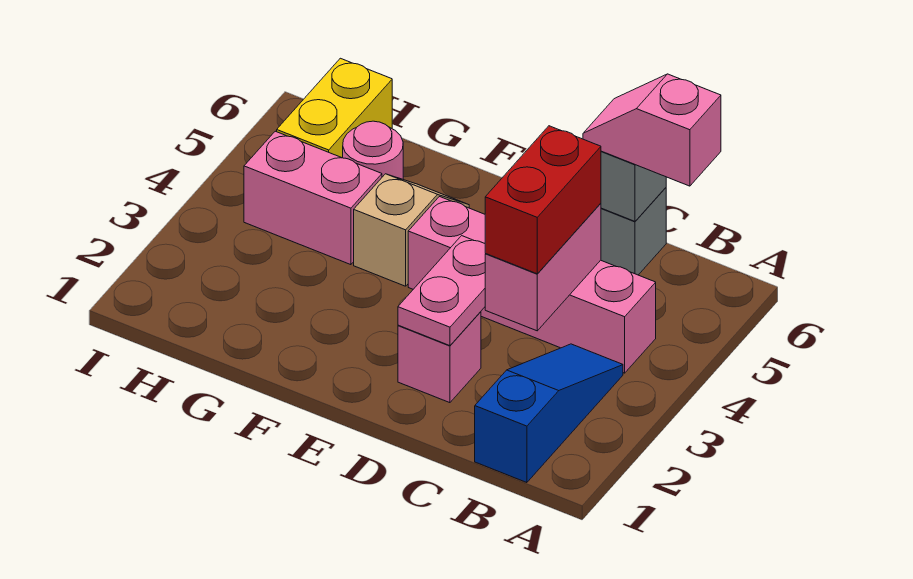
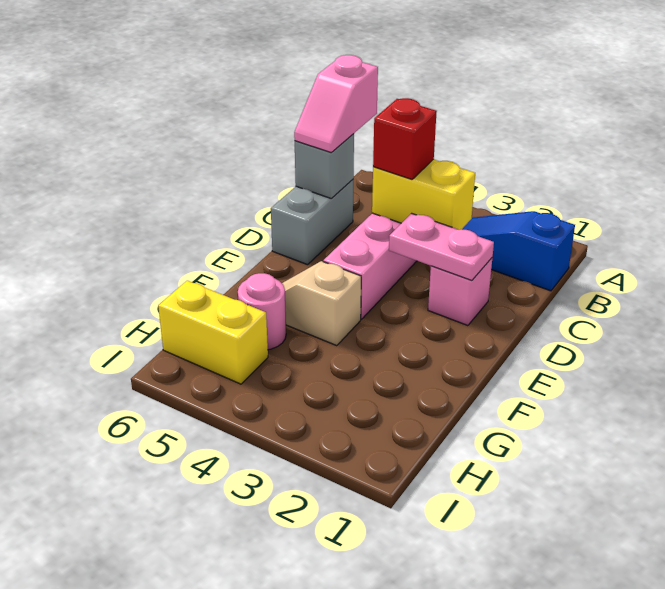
pink brick C3:C4 level 2 -> yellow brick C3:C4 level 2
red brick C3:C4 level 3 -> red brick C4 level 3
pink brick G4:H4 level 1 -> none

